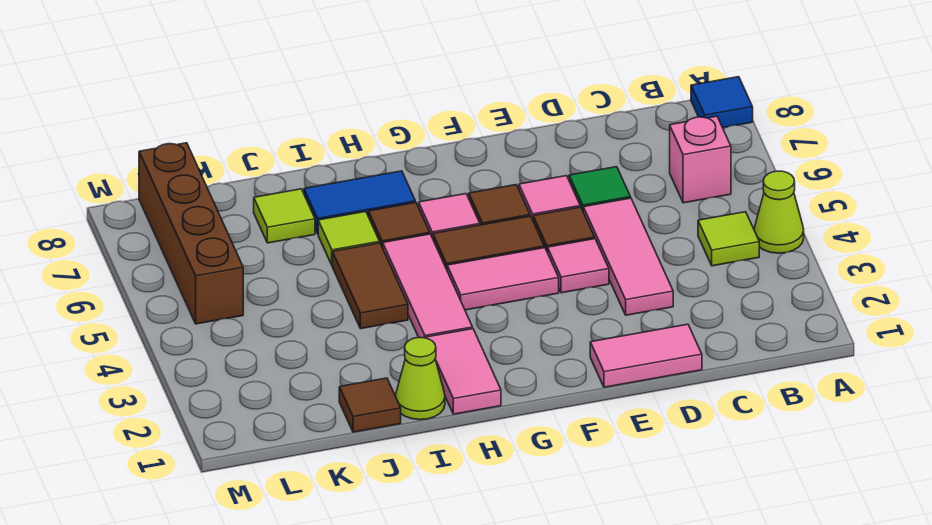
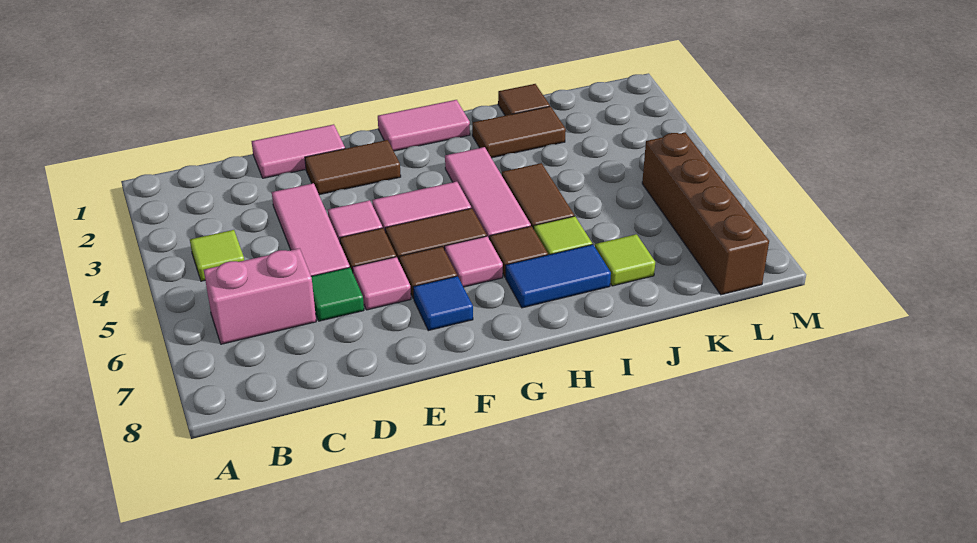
lime cone A4 level 1 -> none
blue tile A8 level 1 -> blue tile F7 level 1
pink brick B6 level 1 -> pink brick B6:C6 level 1
none -> brown tile E2:F2 level 1
pink tile H1:H2 level 1 -> pink tile G1:H1 level 1
lime cone I1 level 1 -> none
none -> brown tile I2:J2 level 1

